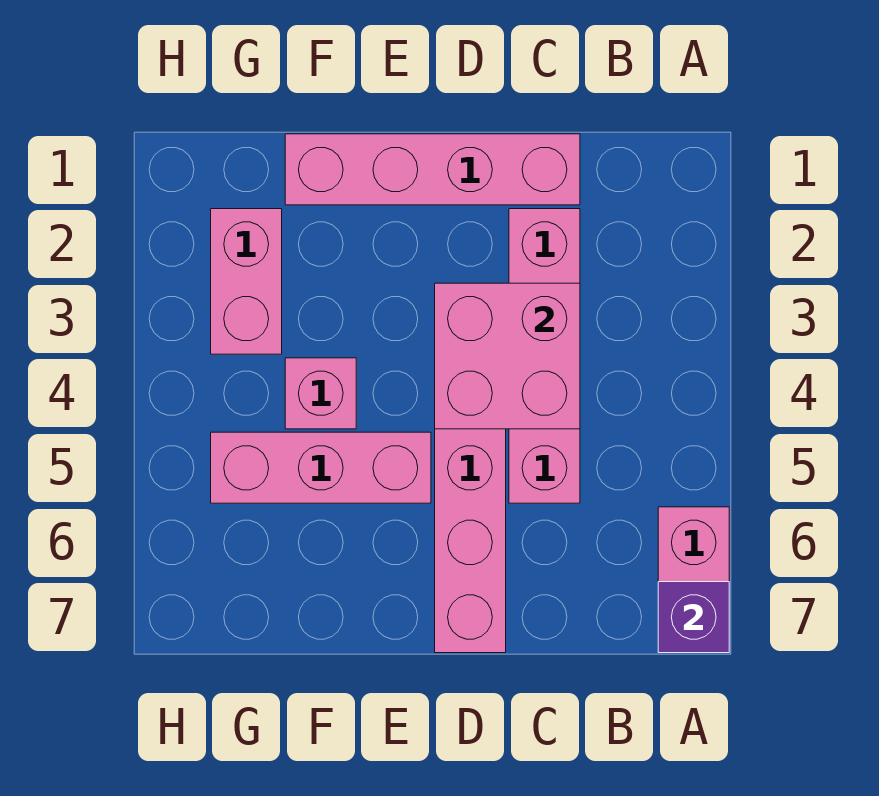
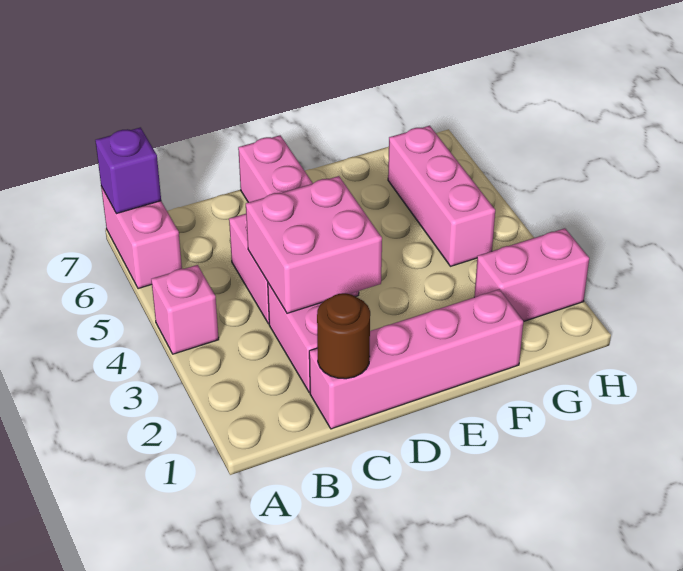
none -> brown round brick C1 level 2
pink brick E5:G5 level 1 -> pink brick G4:G6 level 1
pink brick F4 level 1 -> pink brick A4 level 1
pink brick G2:G3 level 1 -> pink brick G2:H2 level 1

